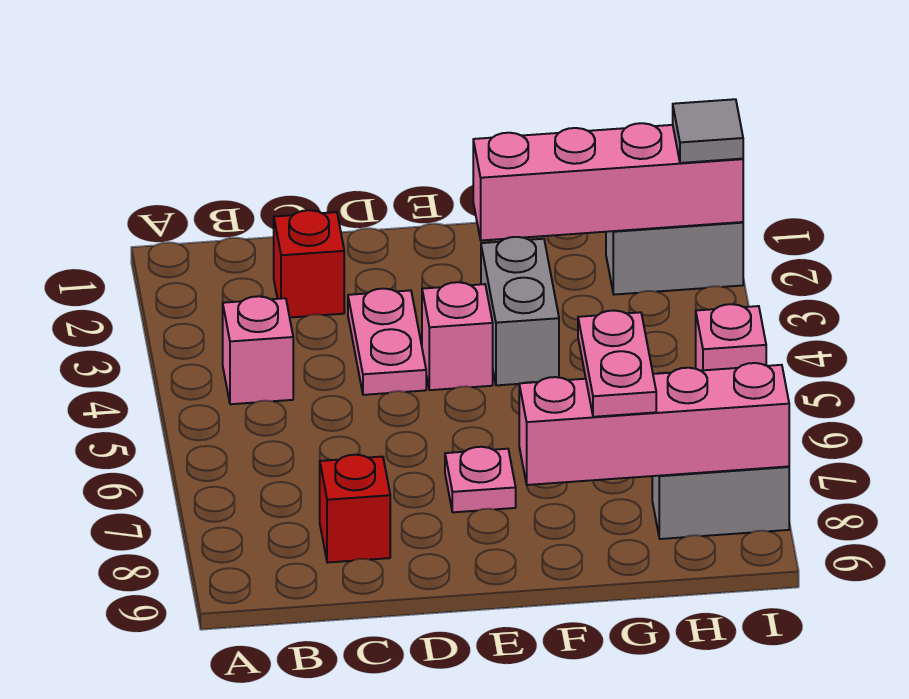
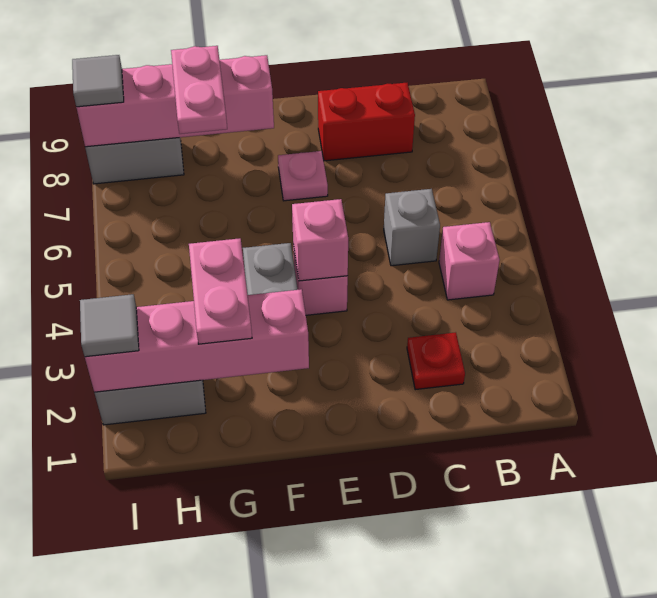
red brick C2 level 1 -> red plate C2 level 1
none -> grey brick C5 level 1
red brick C8 level 1 -> red brick C8:D8 level 1
pink plate D3:D4 level 1 -> pink plate G2:G3 level 3
pink brick I5 level 1 -> pink brick E4 level 2
none -> grey tile I8 level 3

